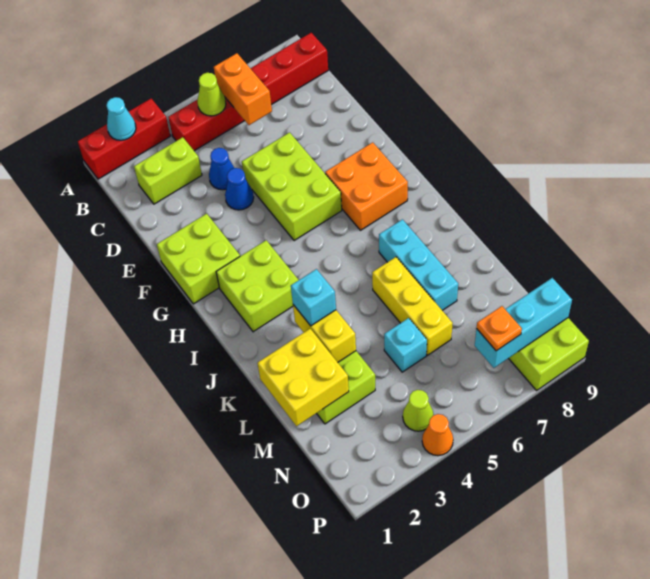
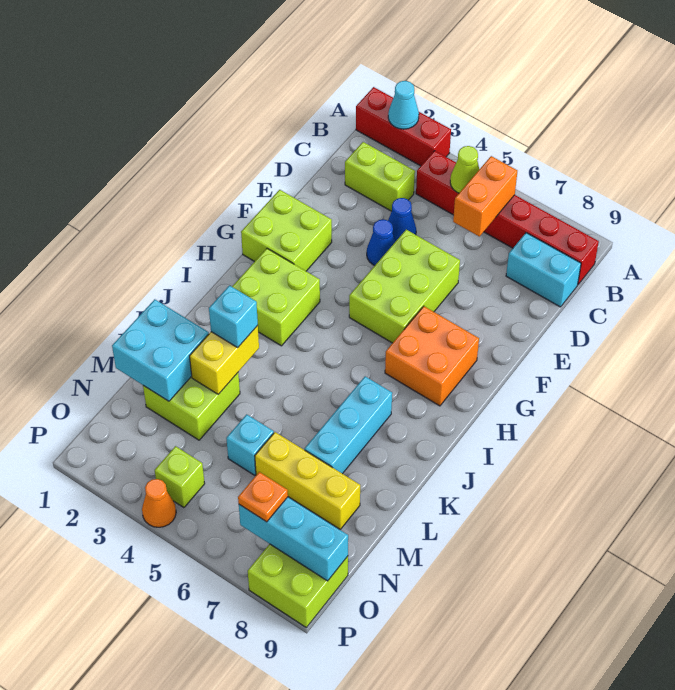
none -> cyan brick C8:C9 level 1
yellow brick K6:M6 level 1 -> yellow brick M6:M8 level 1
yellow brick L1:M2 level 2 -> cyan brick L1:M2 level 2
lime cone O4 level 1 -> lime brick O4 level 1

